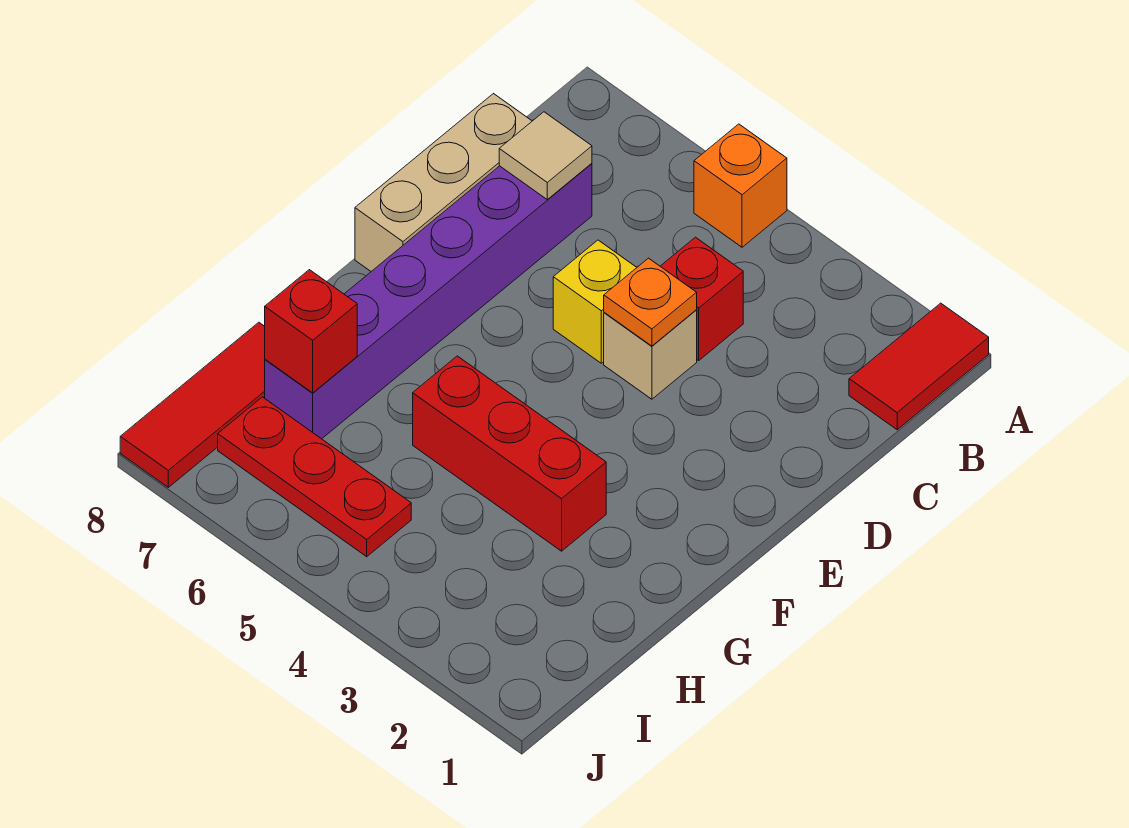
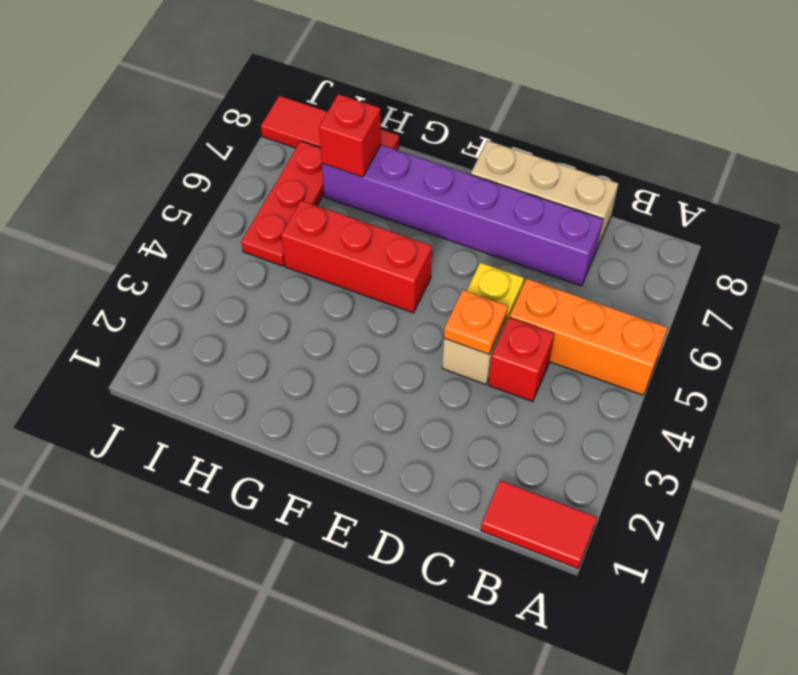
orange brick A5 level 1 -> orange brick A5:C5 level 1
tan tile C7 level 2 -> none
red brick G3:G5 level 1 -> red brick F5:H5 level 1

